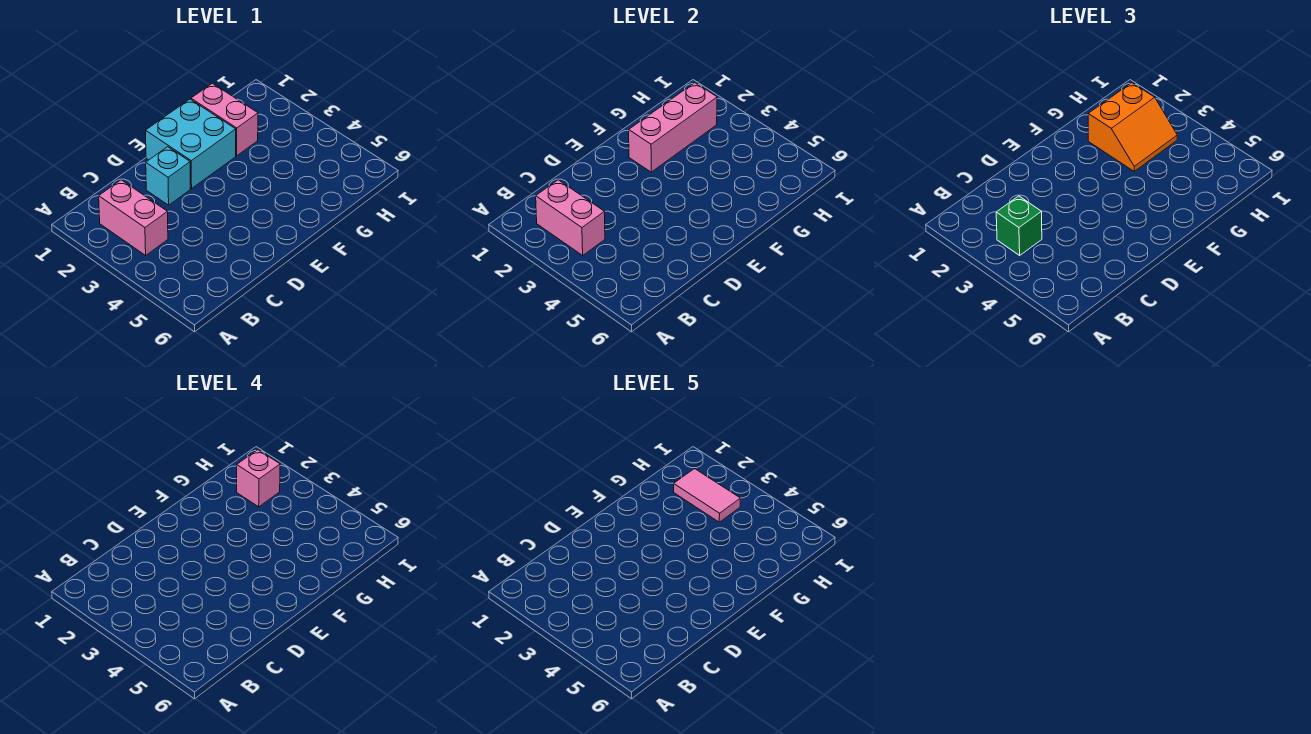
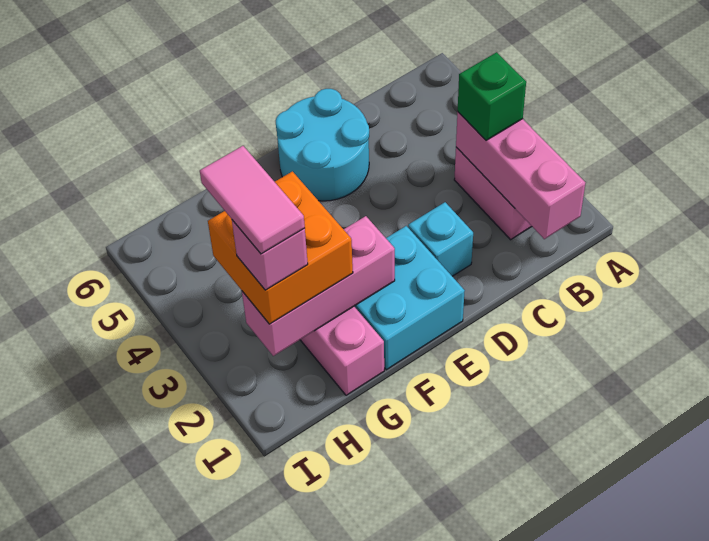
pink brick B2:B3 level 2 -> pink brick B1:B3 level 2
none -> cyan round brick D5:E6 level 1
orange slope G2:H3 level 3 top 2 -> orange brick G2:H3 level 3

